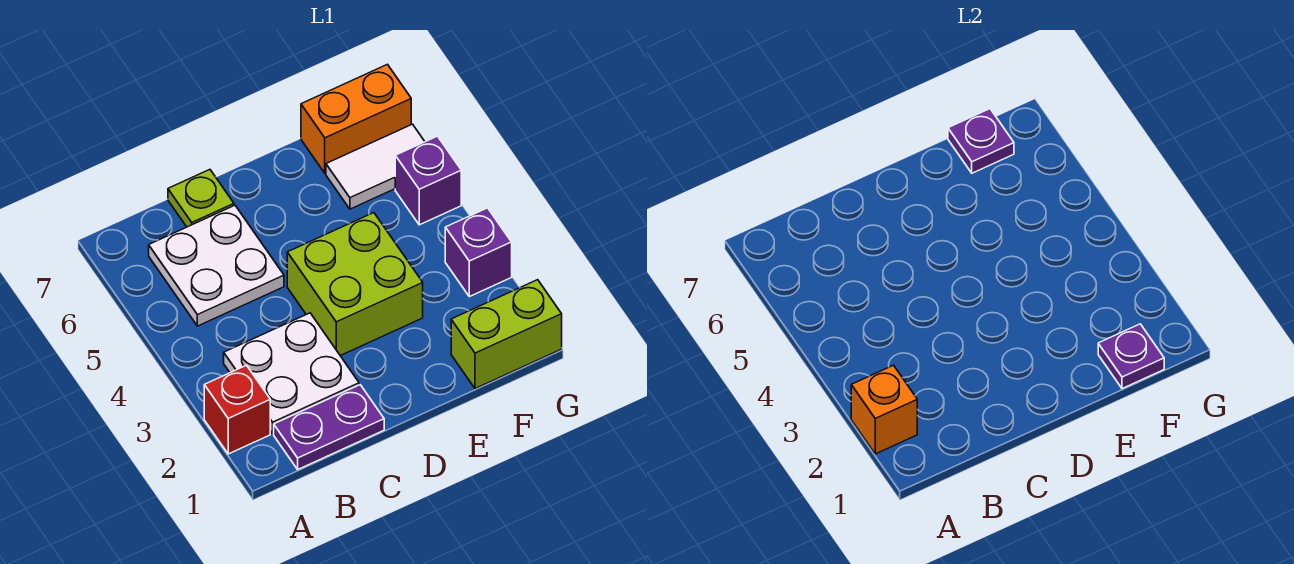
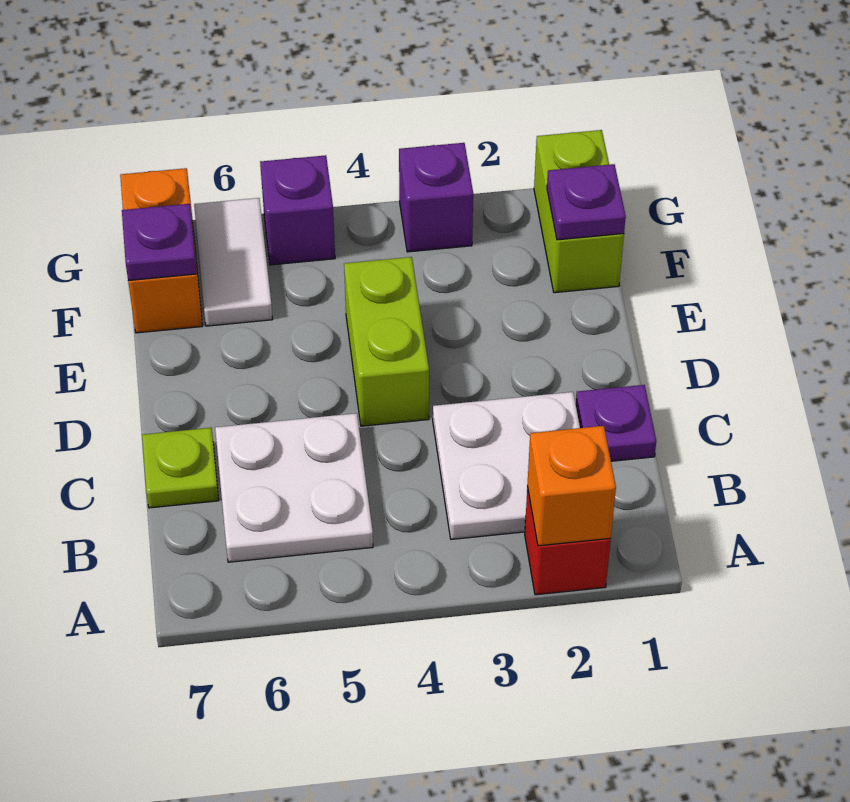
purple plate B1:C1 level 1 -> purple plate C1 level 1
lime brick D3:E4 level 1 -> lime brick D4:E4 level 1

